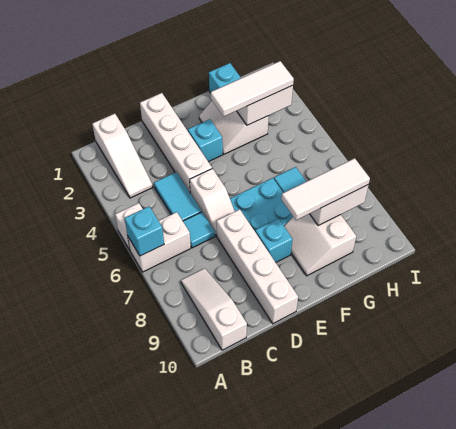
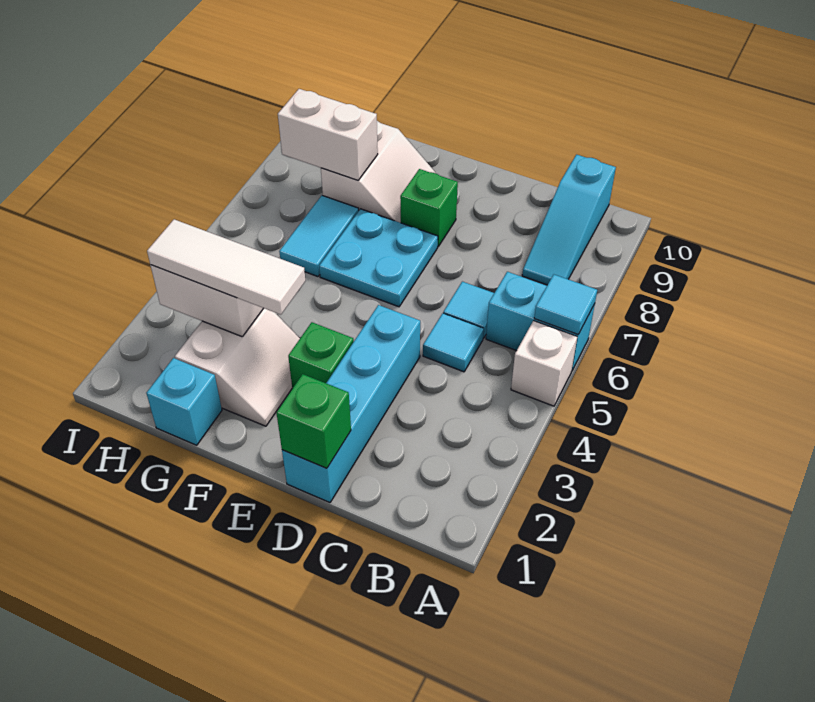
white brick A6:B6 level 1 -> cyan brick A6:B6 level 1
cyan brick A6 level 2 -> cyan tile A6 level 2
white slope B1:B3 level 1 top 1 -> none
white slope B8:B10 level 1 top 10 -> cyan slope B8:B10 level 1 top 10
cyan tile C4:C5 level 1 -> cyan tile C5 level 1
white brick D1:D4 level 1 -> cyan brick D1:D4 level 1
none -> green brick D1 level 2
white slope D5:D6 level 1 top 5 -> none
white brick D7:D10 level 1 -> none
cyan brick E3 level 1 -> green brick E3 level 1
cyan brick E8 level 1 -> green brick E8 level 1
white tile F8:H8 level 3 -> none

